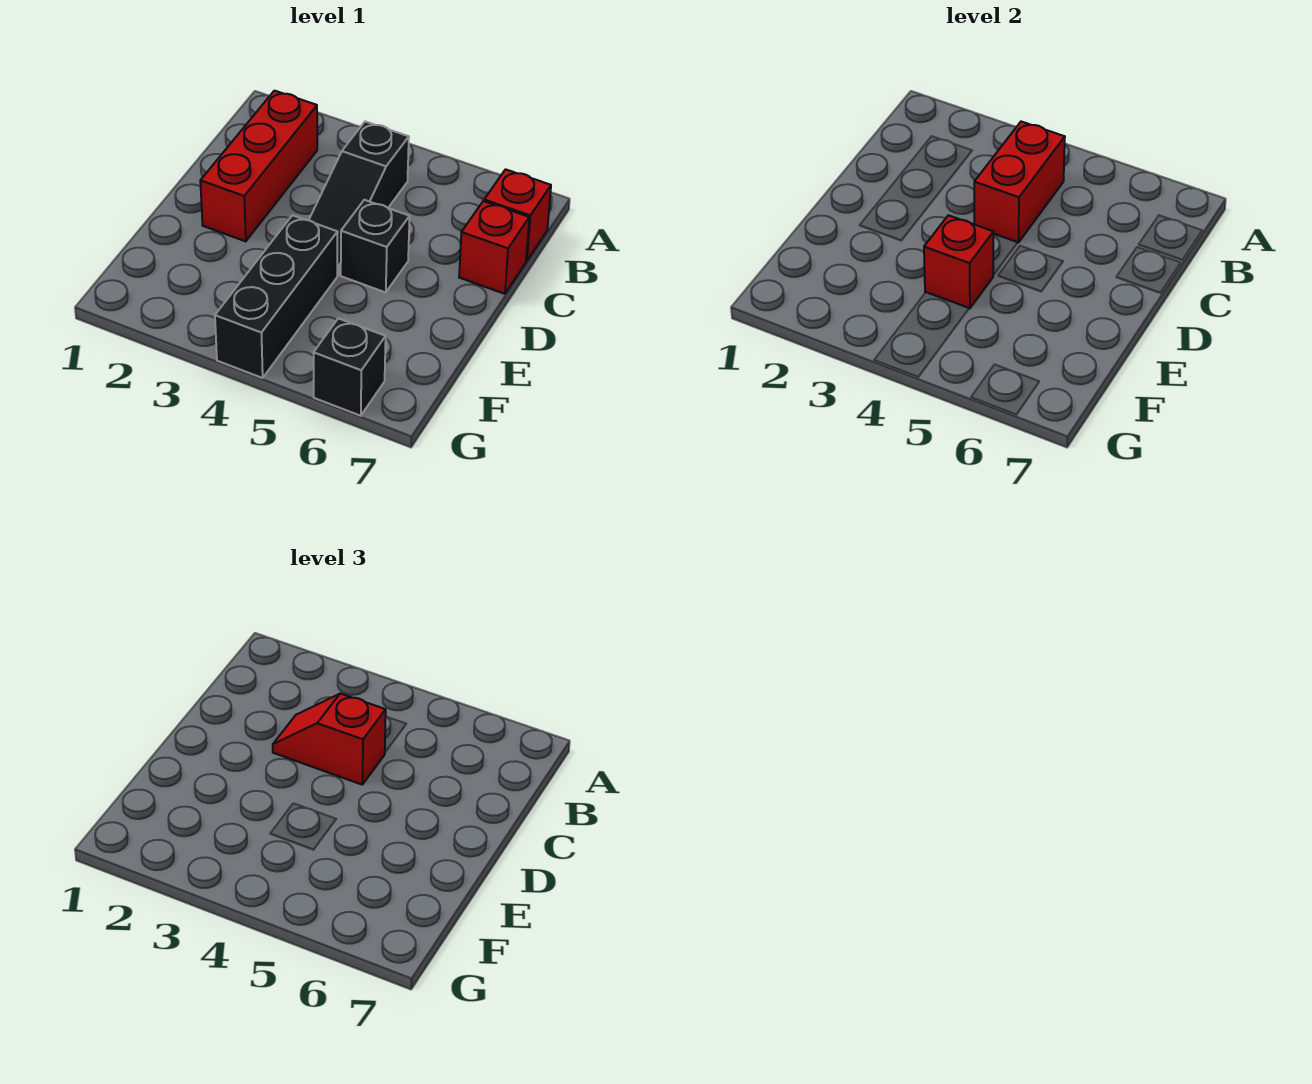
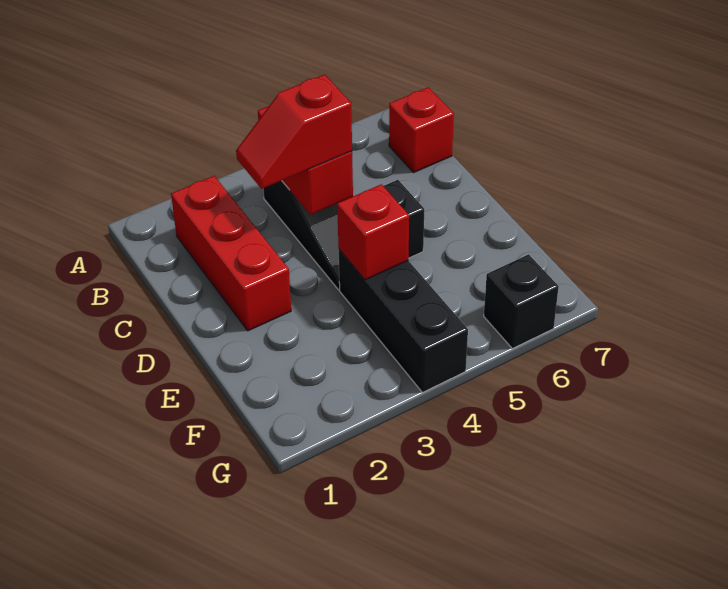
red brick C7 level 1 -> none

